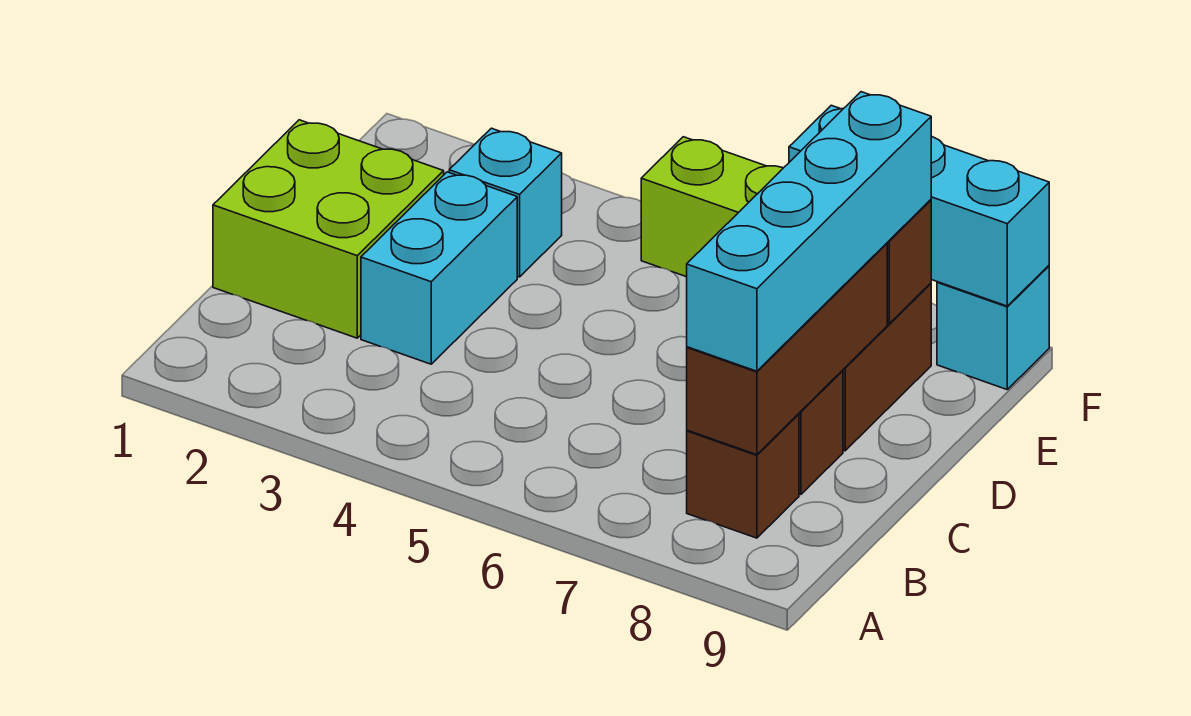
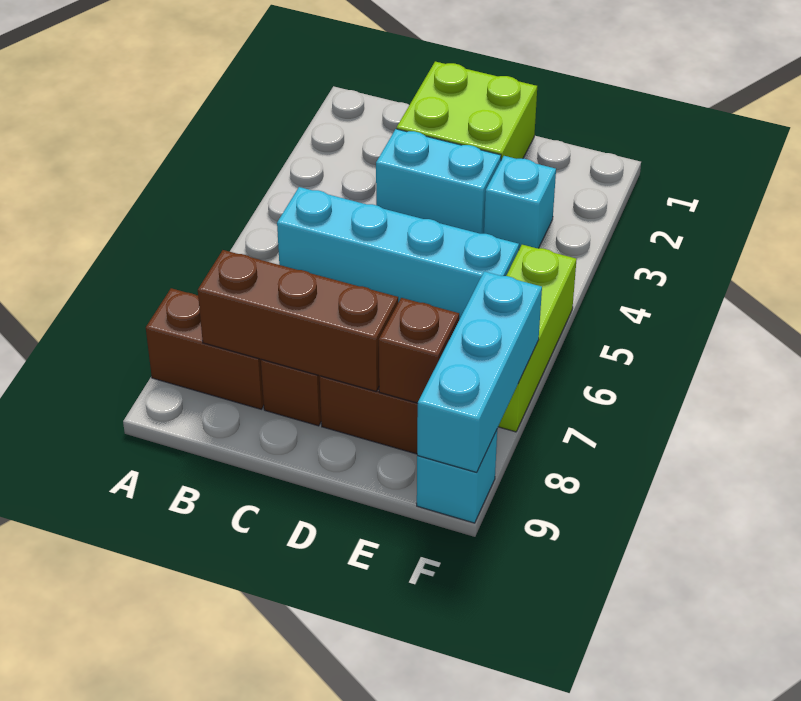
brown brick B8 level 1 -> brown brick A8:B8 level 1
cyan brick B8:E8 level 3 -> cyan brick B5:E5 level 1

